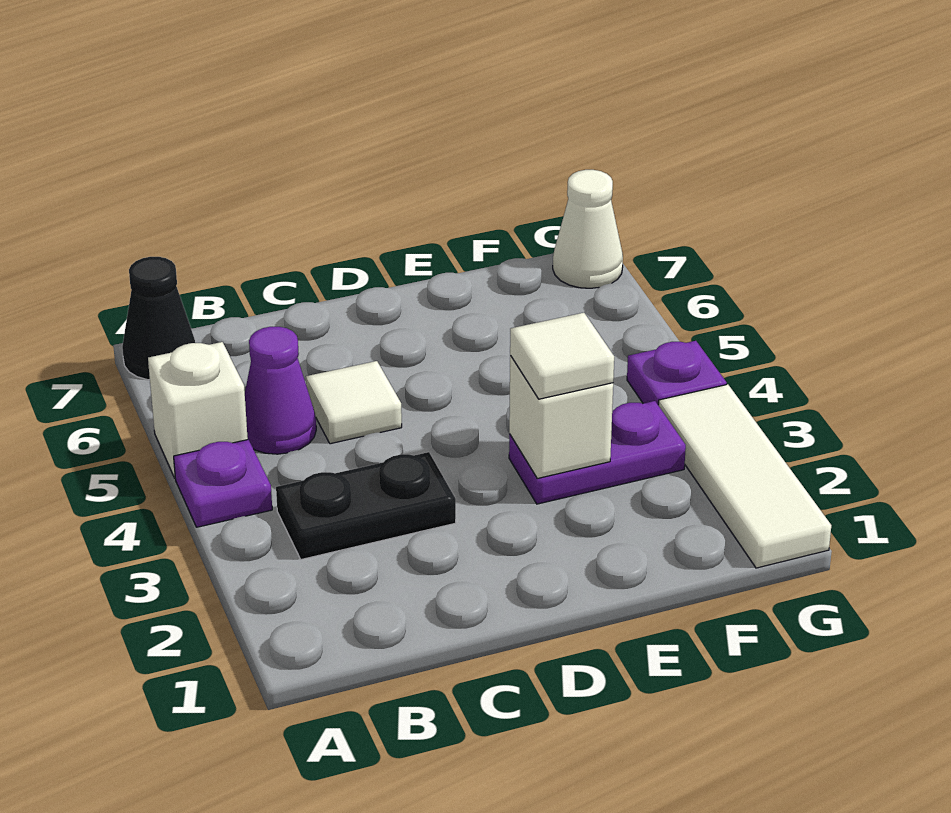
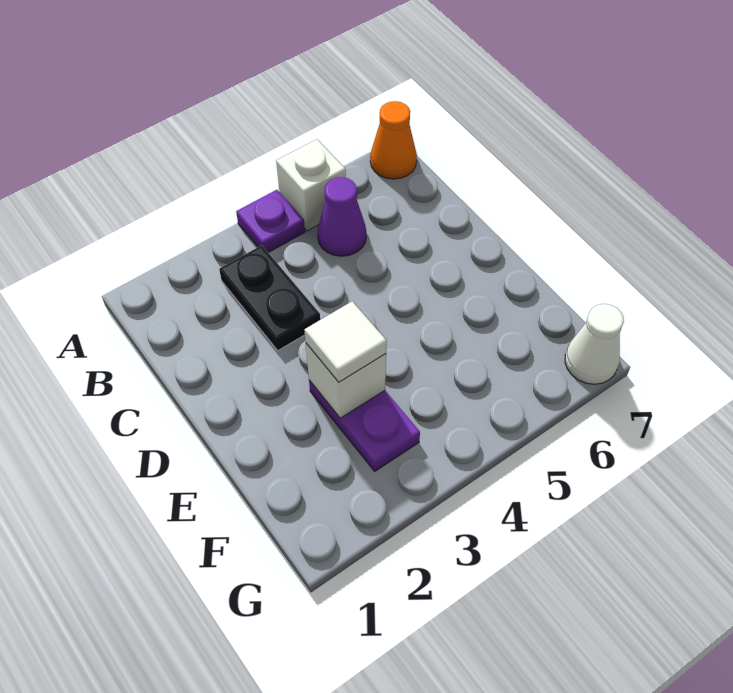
black cone A7 level 1 -> orange cone A7 level 1
white tile C5 level 1 -> none
white tile G1:G3 level 1 -> none
purple plate G4 level 1 -> none

